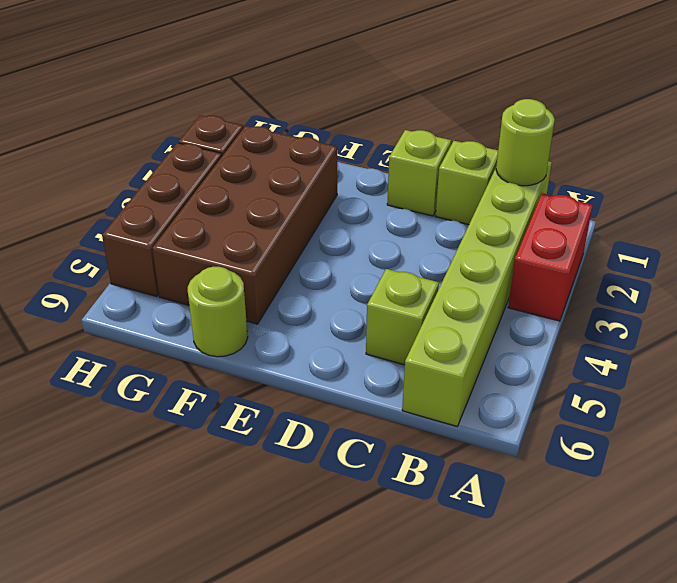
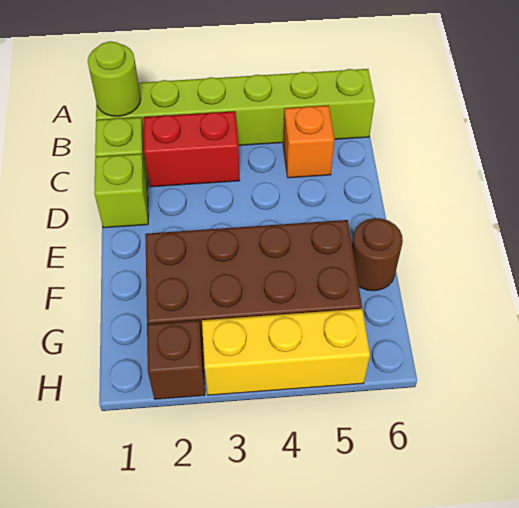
red brick A2:A3 level 1 -> red brick C2:C3 level 1
lime brick C5 level 1 -> orange brick C5 level 1
lime round brick F6 level 1 -> brown round brick F6 level 1
brown brick H3:H5 level 1 -> yellow brick H3:H5 level 1

